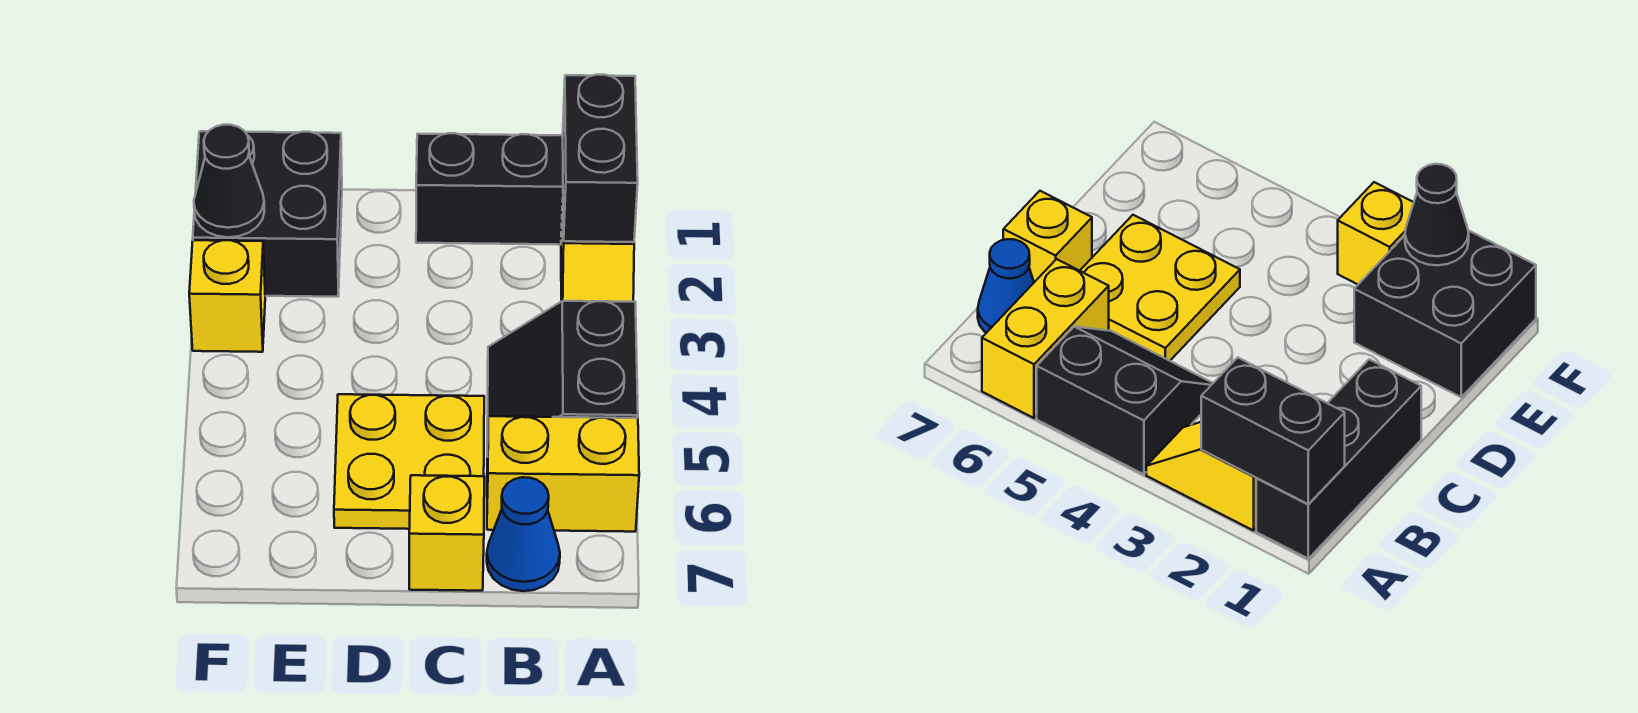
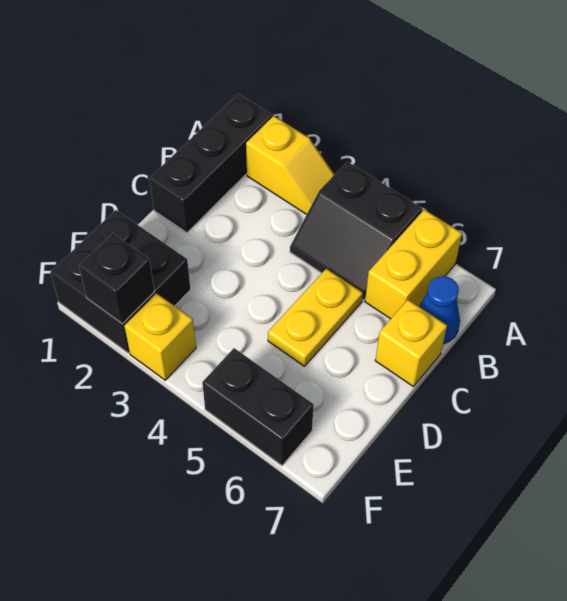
black brick A1:A2 level 2 -> black brick F5:F6 level 1
yellow plate C5:D6 level 1 -> yellow plate C5:D5 level 1
black cone F2 level 2 -> black brick F2 level 2

